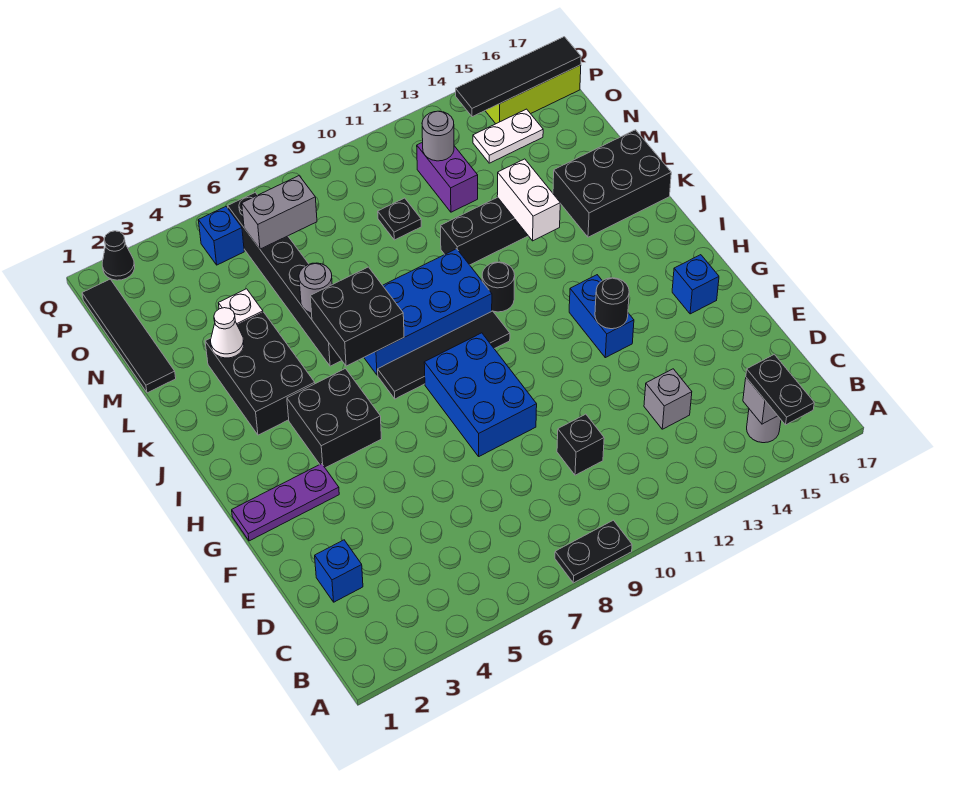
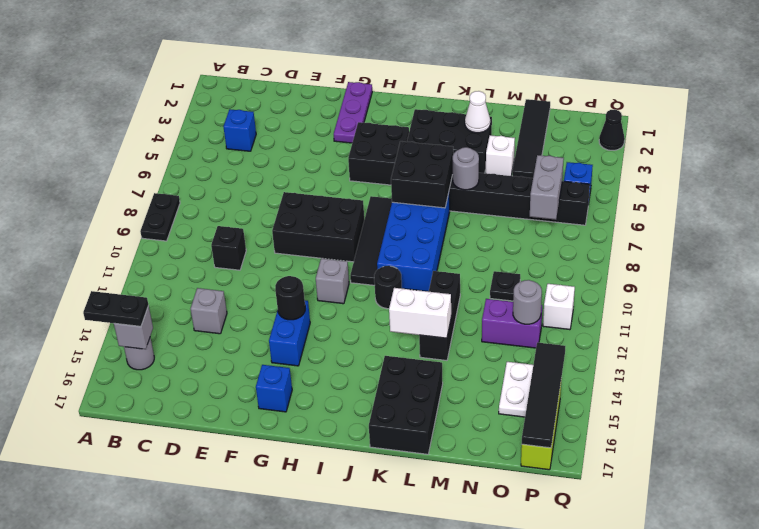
blue brick D2 level 1 -> blue brick C4 level 1
blue brick F8:H9 level 1 -> black brick F8:H9 level 1
blue brick G13:H13 level 1 -> blue brick G13:G14 level 1
none -> grey brick H11 level 1
black tile M1:P1 level 1 -> black tile N1:N4 level 1
none -> white brick P11 level 1

